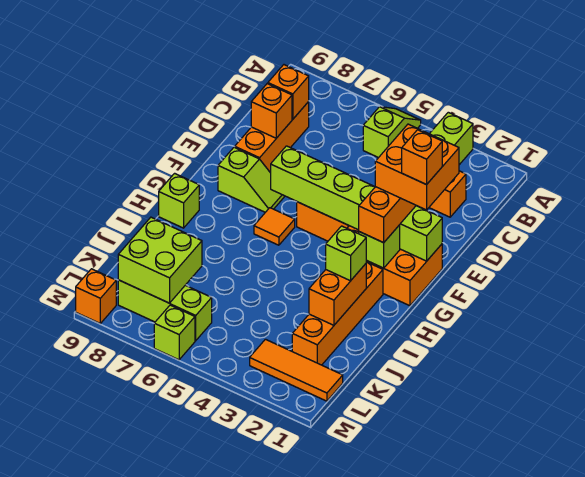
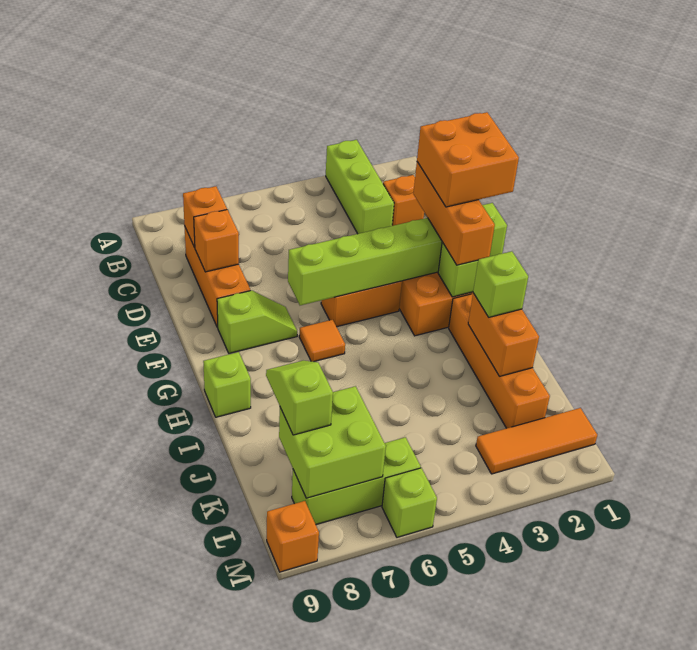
lime slope A5:B5 level 1 top B -> lime slope J8:K8 level 3 top K
orange brick F1 level 5 -> none

